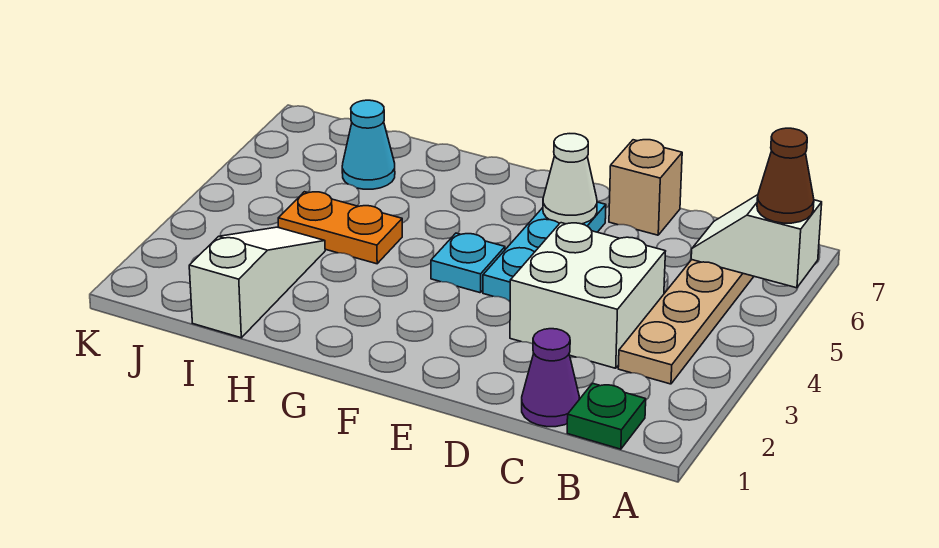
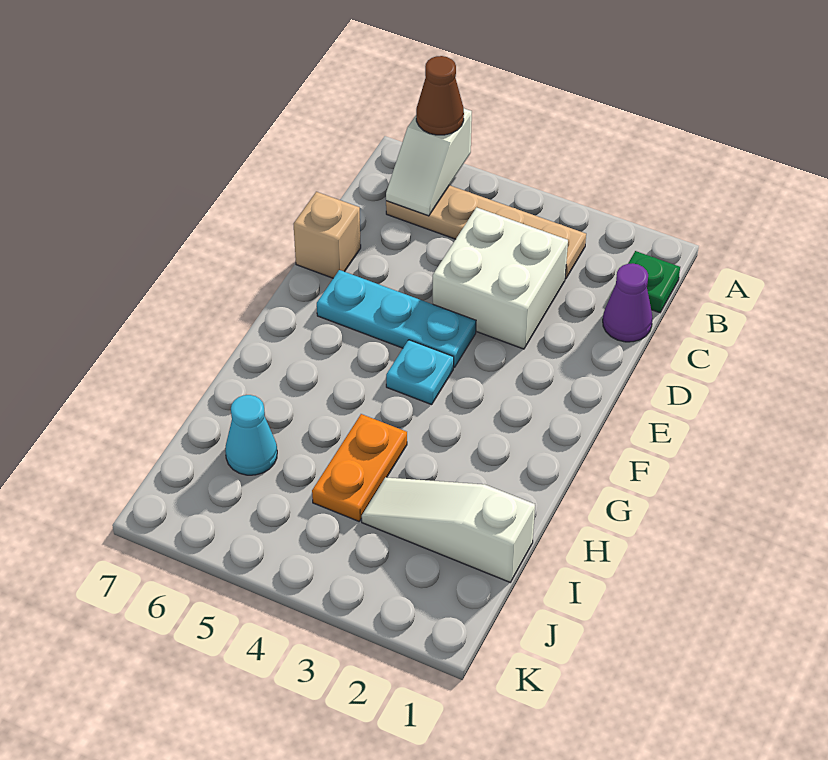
white cone E6 level 2 -> none

